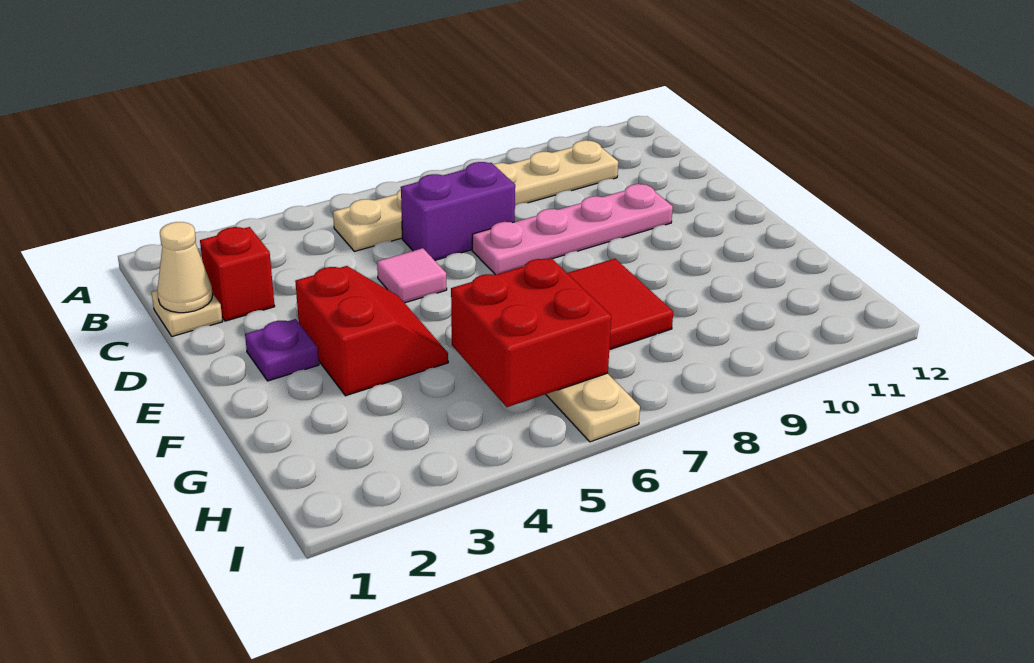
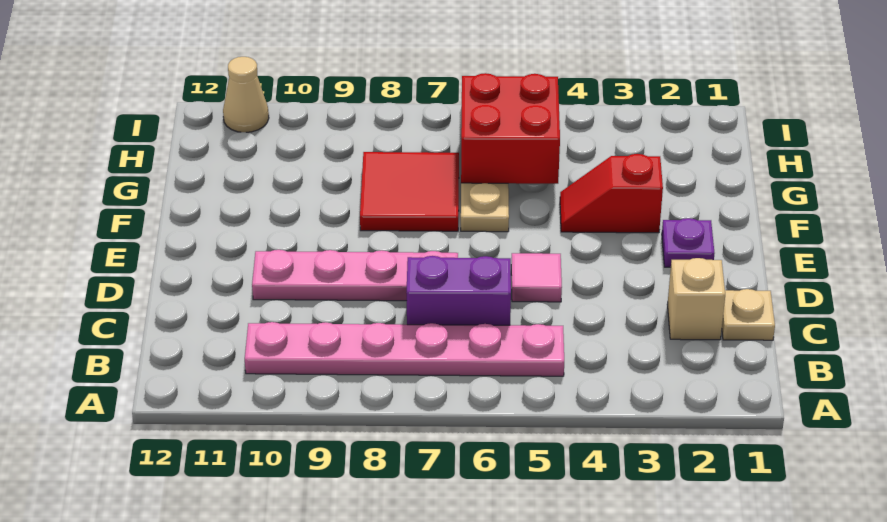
tan plate B5:B10 level 1 -> pink plate B5:B10 level 1
tan cone C1 level 2 -> tan cone I11 level 1
red brick C2 level 1 -> tan brick C2 level 1
red slope E3:F4 level 1 top 3 -> red slope F3:F4 level 1 top 3

